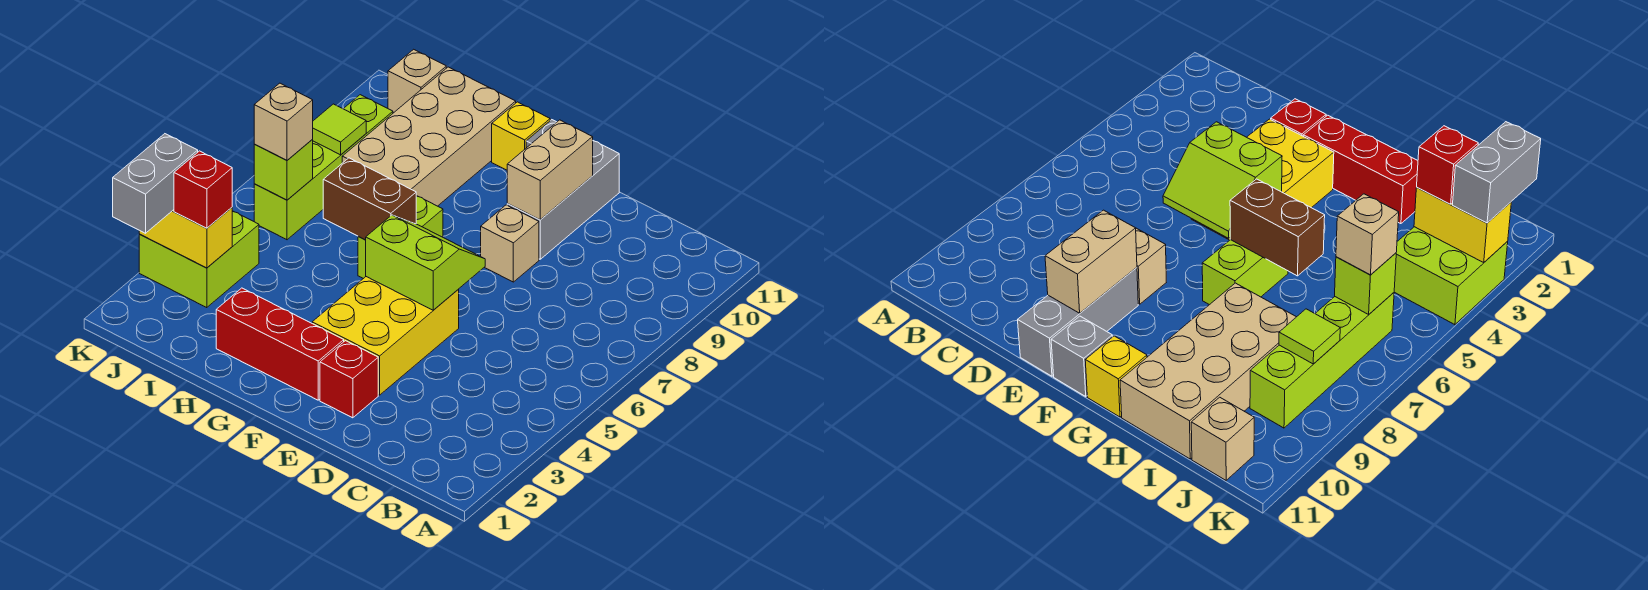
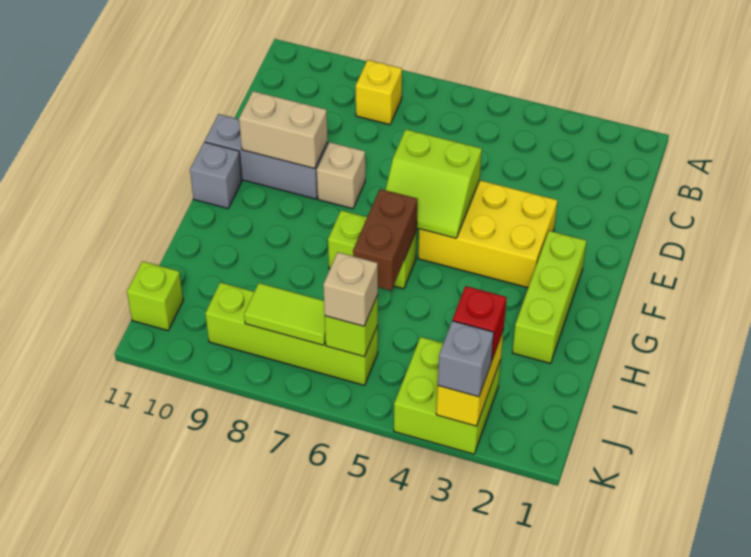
red brick E2 level 1 -> none
lime slope E5:F6 level 2 top 5 -> lime slope E5:F6 level 2 top E
red brick F2:H2 level 1 -> lime brick F2:H2 level 1
yellow brick G11 level 1 -> yellow brick B8 level 1
tan brick H8:I11 level 1 -> none
lime tile J8 level 2 -> lime tile J7:J8 level 2
tan brick J11 level 1 -> lime brick J11 level 1
grey brick K2:K3 level 3 -> grey brick K3 level 3

